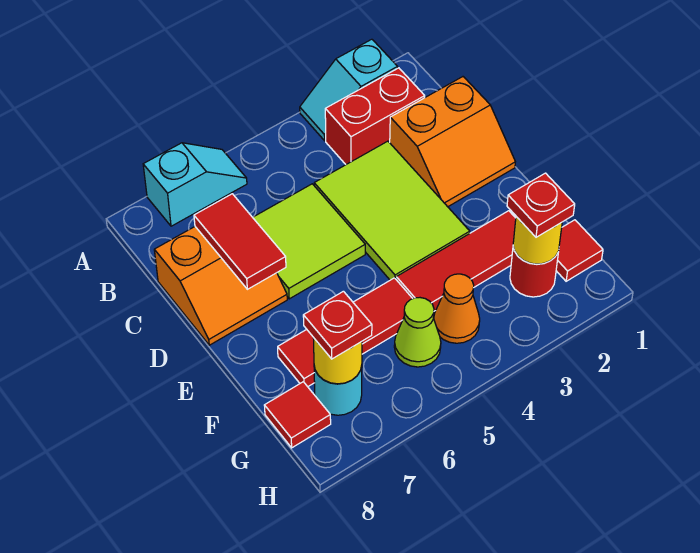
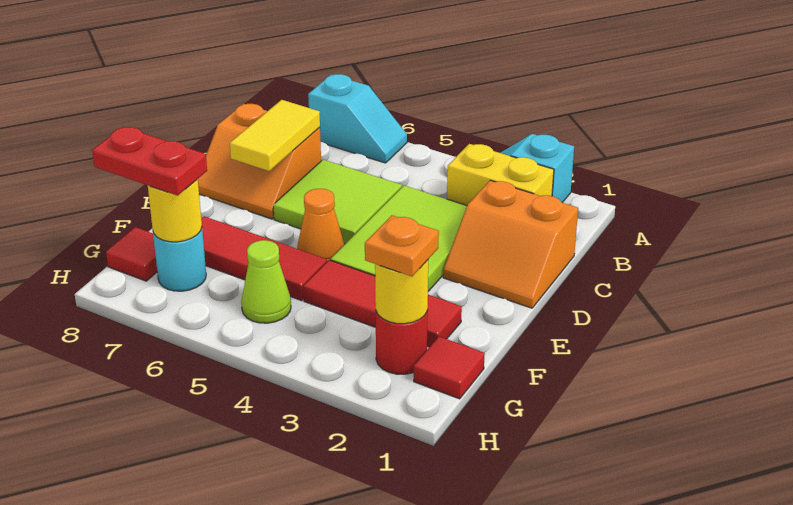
red brick B2:B3 level 1 -> yellow brick B2:B3 level 1
red tile C7:D7 level 2 -> yellow tile C7:D7 level 2
red plate G2 level 3 -> orange plate G2 level 3
orange cone G4 level 1 -> orange cone E5 level 1
red plate G7 level 3 -> red plate G7:G8 level 3

